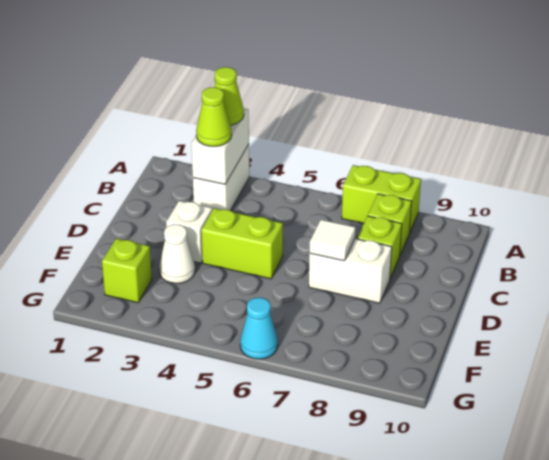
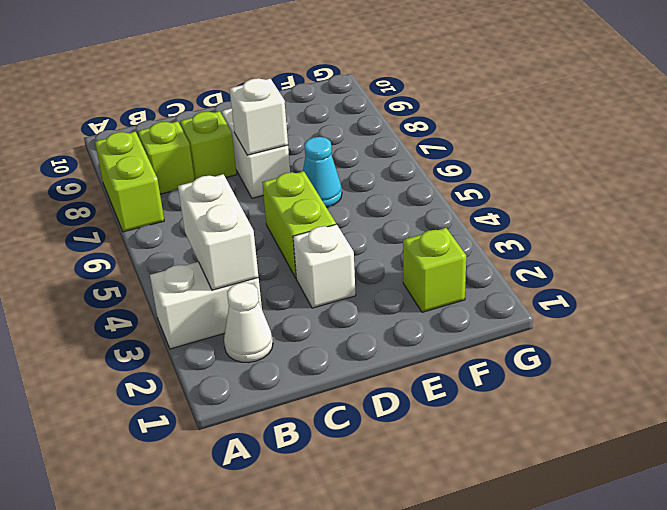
white brick A3:B3 level 2 -> white brick B3:B4 level 2
lime cone A3 level 3 -> none
lime cone B3 level 3 -> none
white tile D7 level 2 -> white brick D7 level 2
white cone E3 level 1 -> white cone B2 level 1
cyan cone G6 level 1 -> cyan cone E6 level 1

